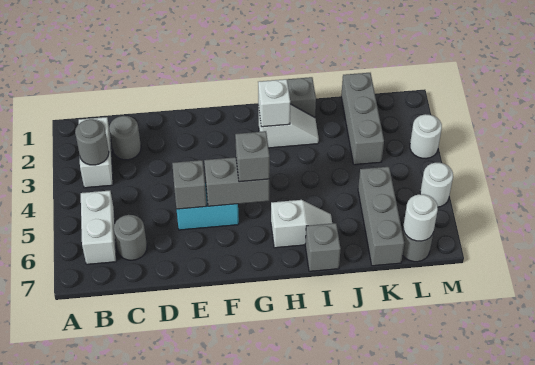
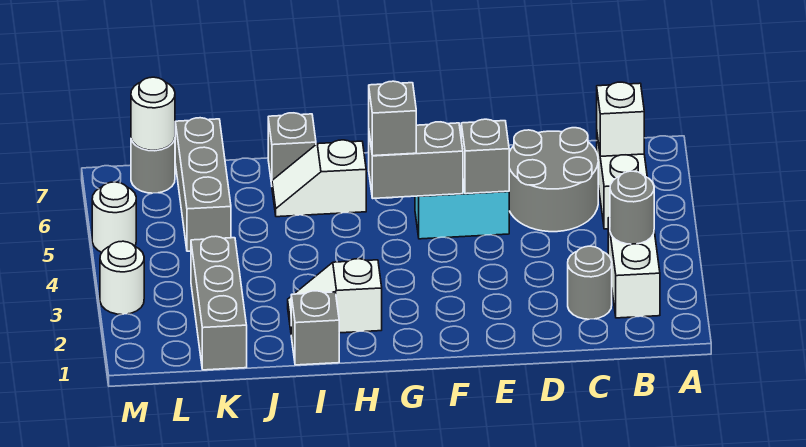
grey round brick C6 level 1 -> grey round brick C5:D6 level 1
white brick H2 level 2 -> white brick B6 level 2

